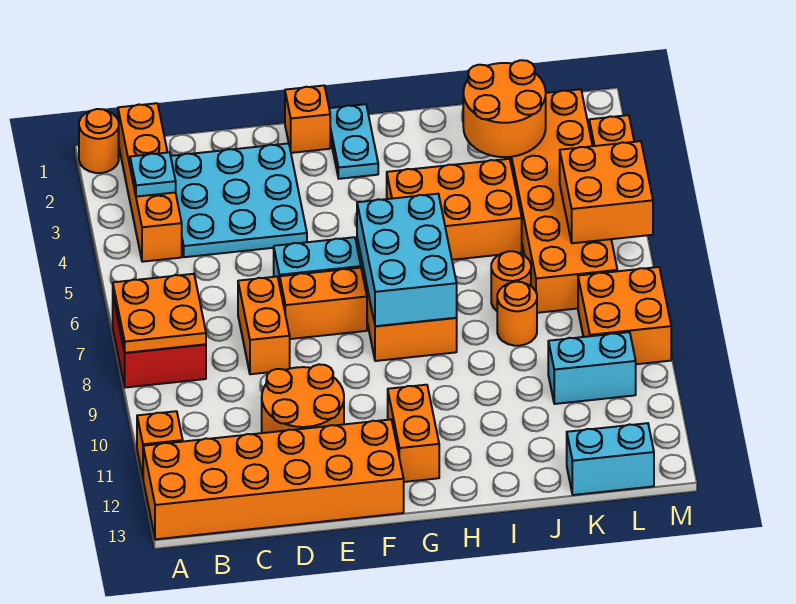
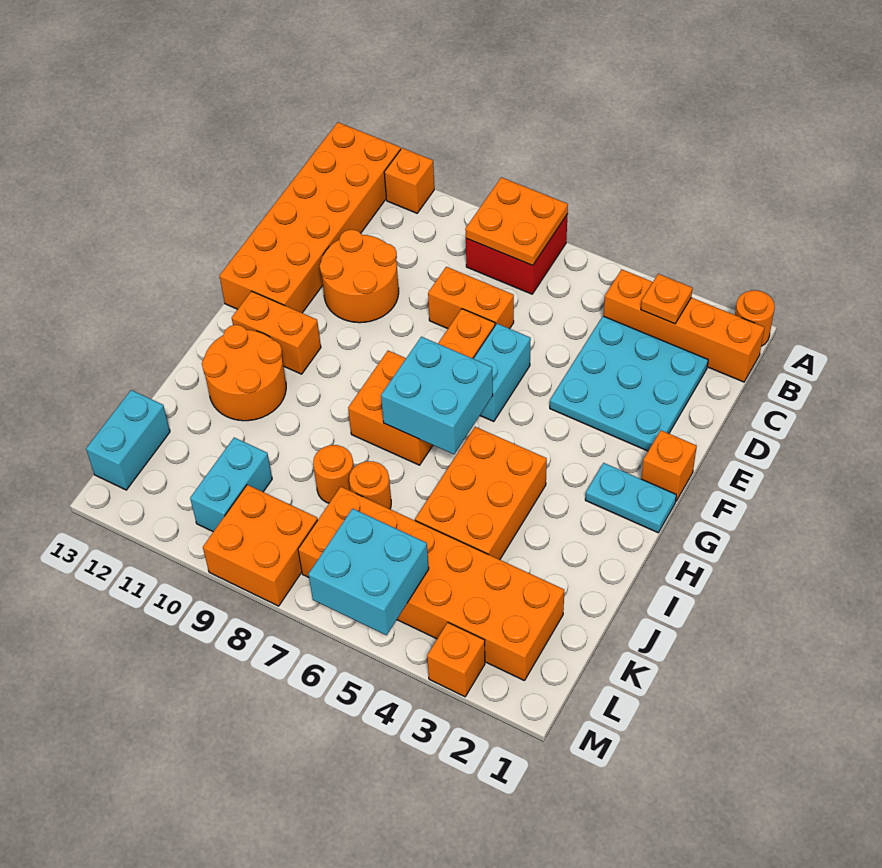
cyan plate B3 level 2 -> orange plate B3 level 2
cyan brick G6:H8 level 2 -> cyan brick G6:H7 level 2
orange round brick J2:K3 level 2 -> orange round brick H11:I12 level 1
orange brick L5:M6 level 2 -> cyan brick L5:M6 level 2

